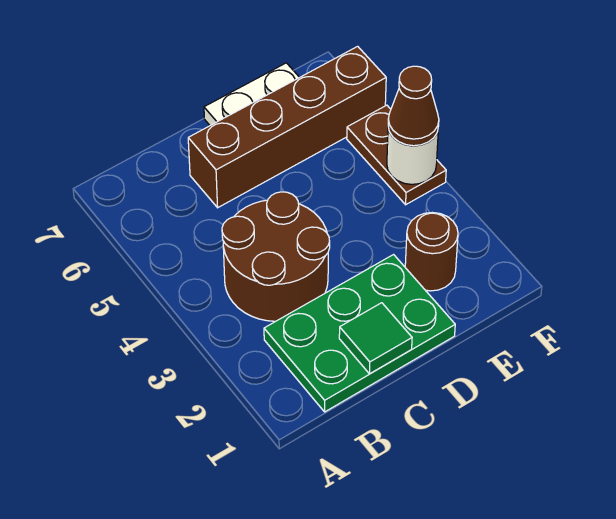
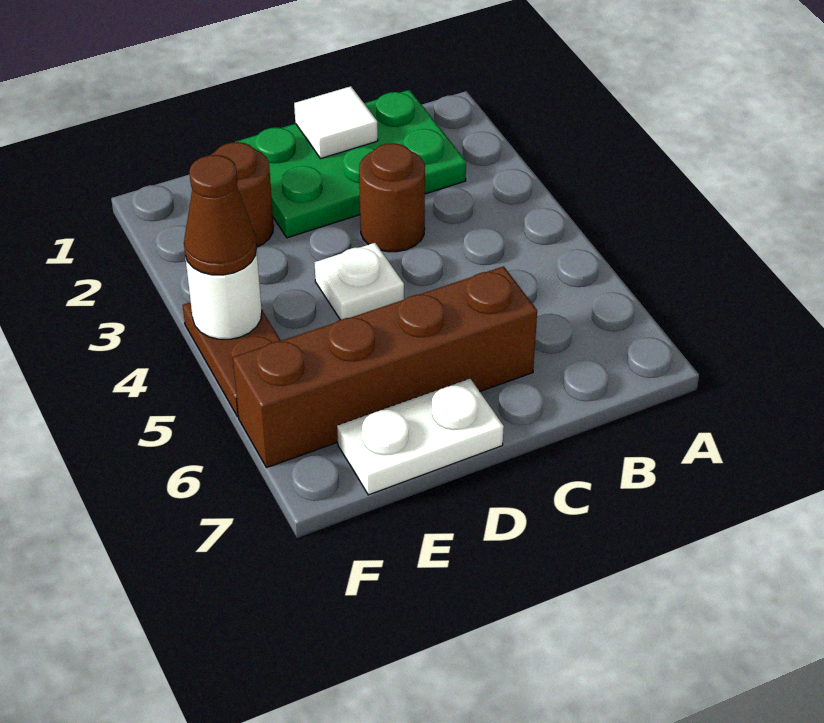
brown round brick B3:C4 level 1 -> brown round brick C3 level 1
green tile C1 level 2 -> white tile C1 level 2
none -> white plate D4 level 1

